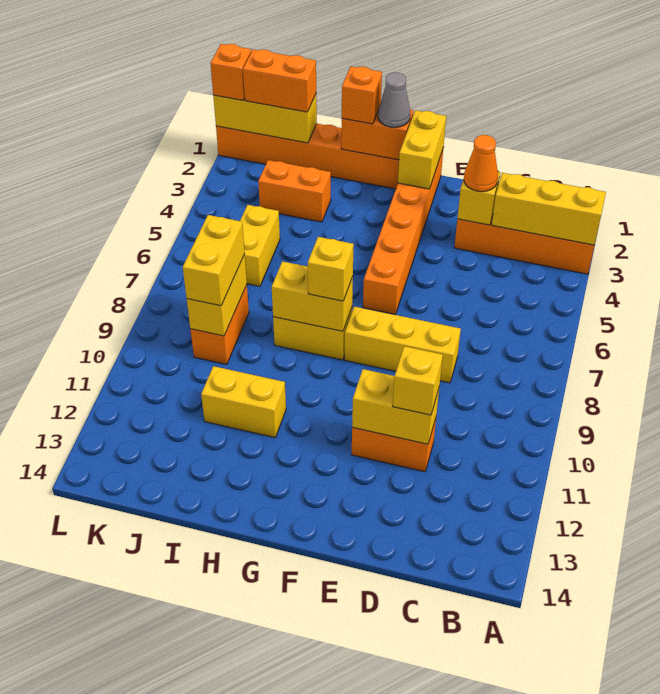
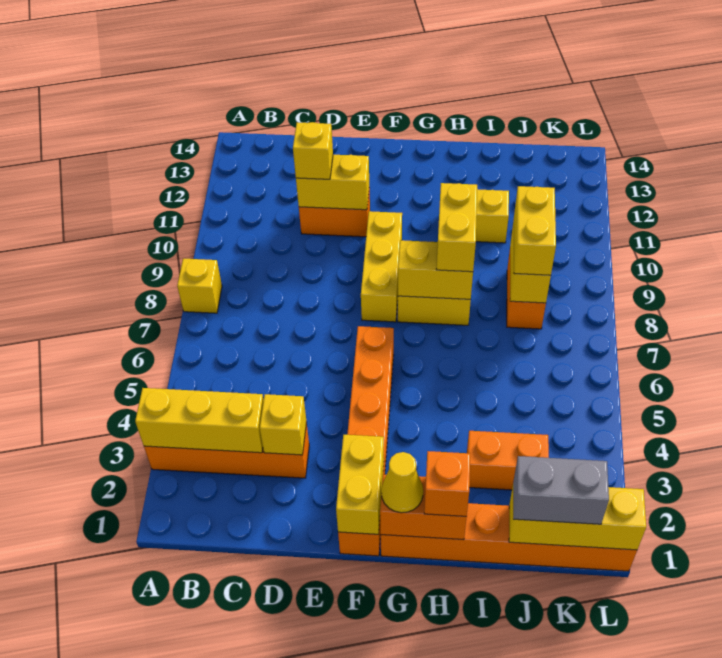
orange cone D3 level 3 -> none
yellow brick D8:F8 level 1 -> yellow brick F8:F10 level 1
grey cone G1 level 3 -> yellow cone G1 level 3
yellow brick G8 level 3 -> yellow brick A8 level 1
orange brick J1:K1 level 3 -> grey brick J1:K1 level 3
yellow brick J5:J6 level 1 -> yellow brick H8:H9 level 3
orange brick L1 level 3 -> none

